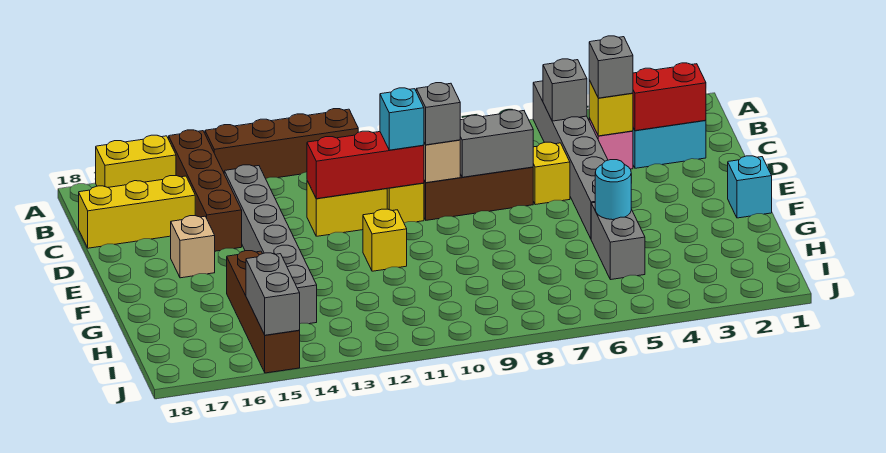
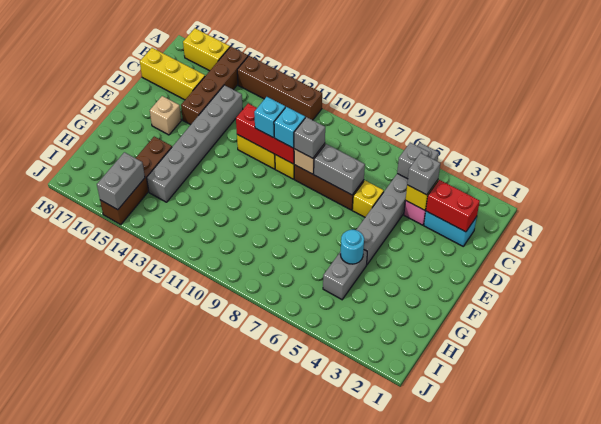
cyan brick F1 level 1 -> cyan brick D11 level 3
yellow brick F11 level 1 -> none

